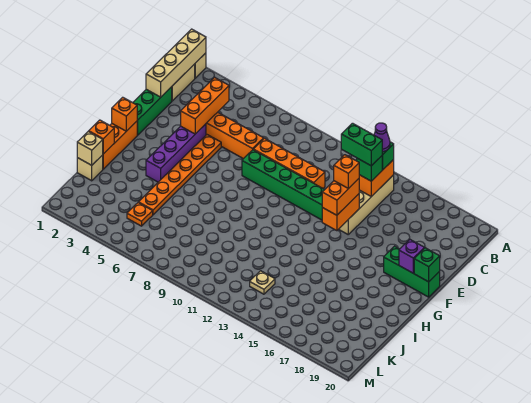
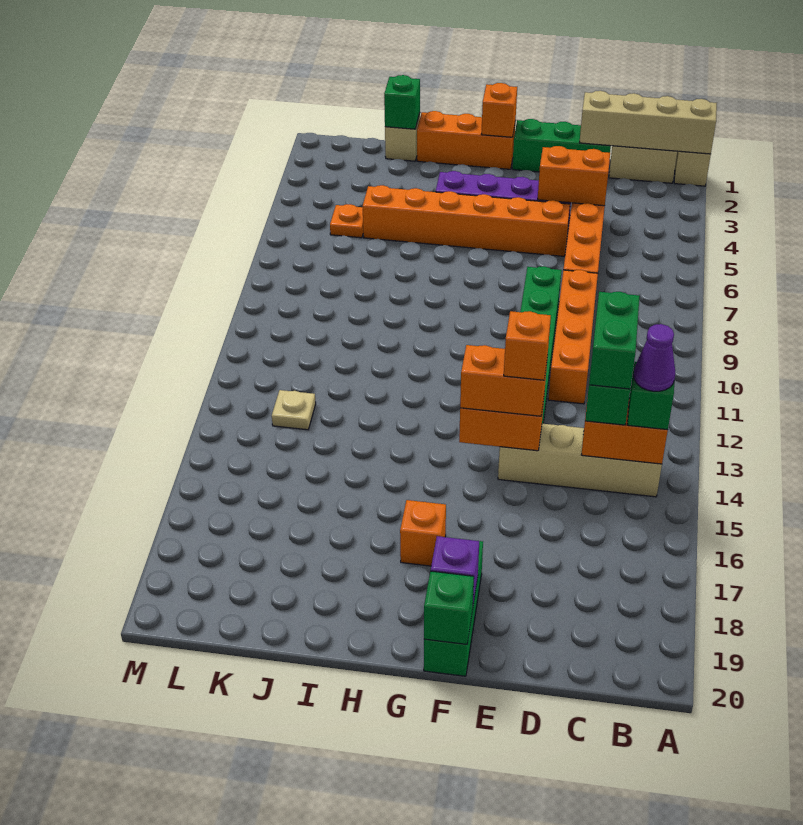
orange brick C4:E4 level 2 -> orange brick D4:E4 level 2
orange plate E5:J5 level 1 -> orange brick E5:J5 level 1
orange brick I1 level 2 -> orange brick G17 level 1
tan brick J1 level 2 -> green brick J1 level 2

